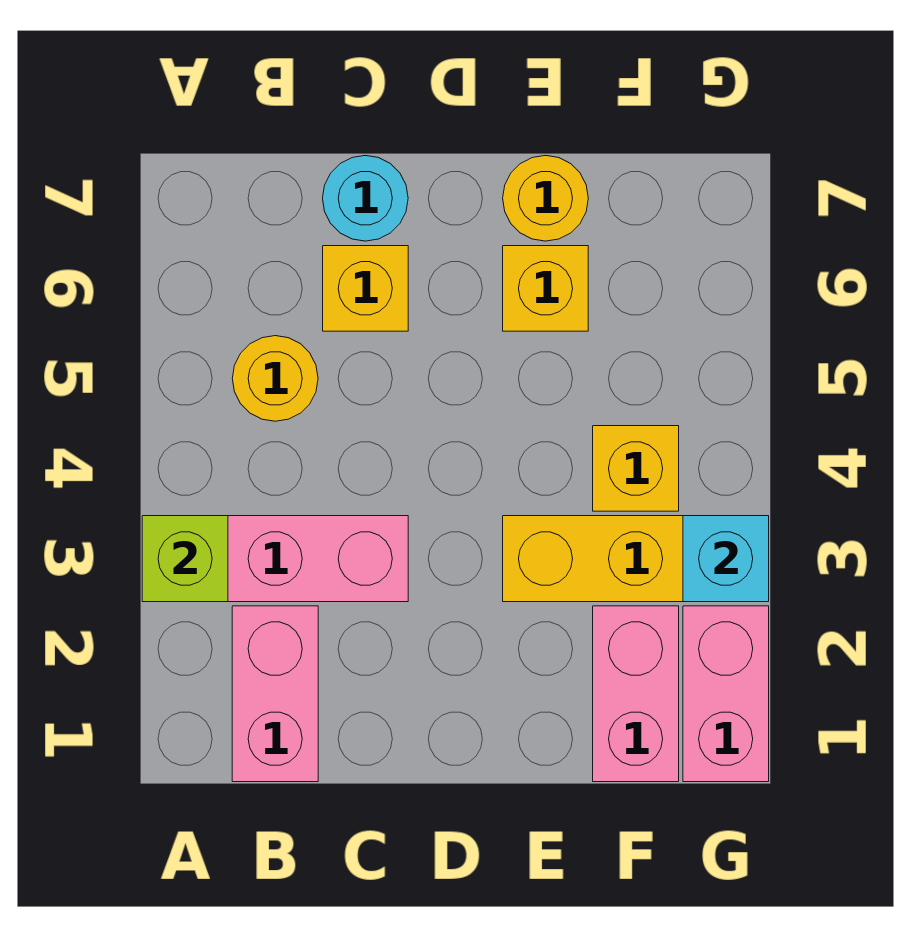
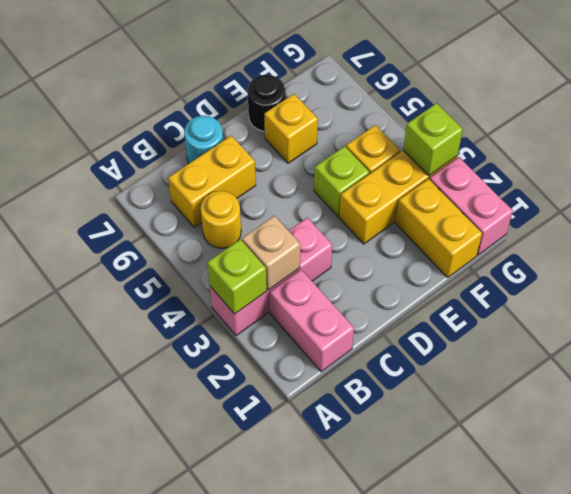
none -> tan brick B3 level 2
yellow brick C6 level 1 -> yellow brick B6:C6 level 1
none -> lime brick E4 level 1
yellow round brick E7 level 1 -> black round brick E7 level 1
pink brick F1:F2 level 1 -> yellow brick F1:F2 level 1
cyan brick G3 level 2 -> lime brick G3 level 2

